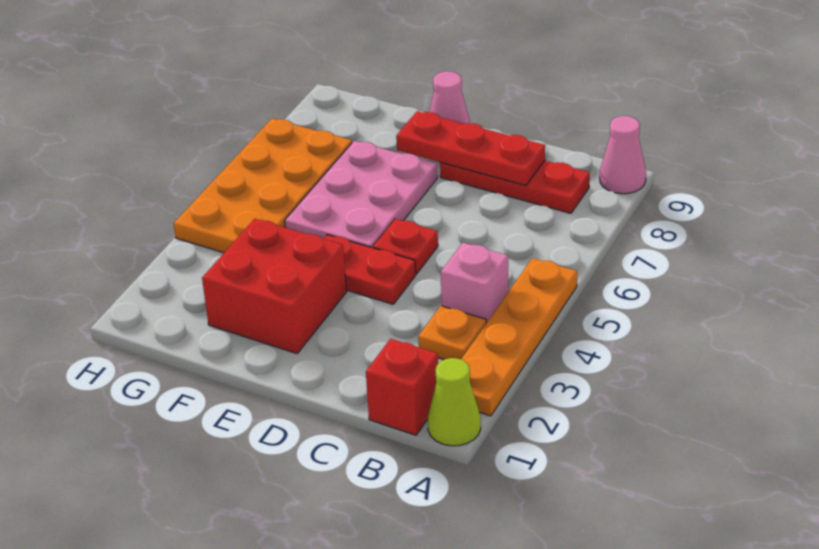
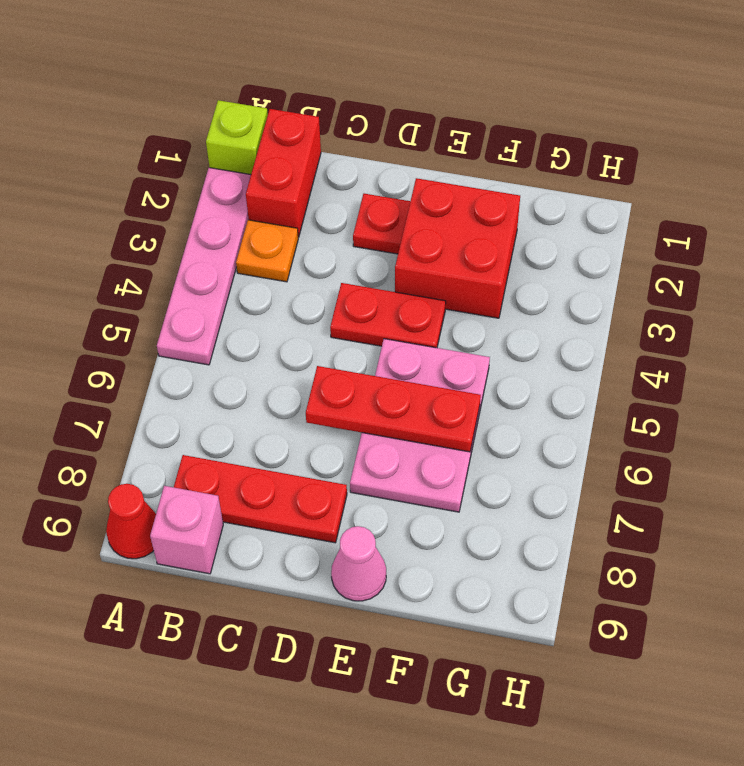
lime cone A1 level 1 -> lime brick A1 level 1
orange plate A2:A5 level 1 -> pink plate A2:A5 level 1
pink cone A9 level 1 -> red cone A9 level 1
red brick B1 level 1 -> red brick B1:B2 level 1
pink brick B4 level 1 -> pink brick B9 level 1
red plate C8:E8 level 2 -> red plate D6:F6 level 2
red plate D5 level 1 -> red plate D2 level 1
orange plate G4:H7 level 1 -> none

